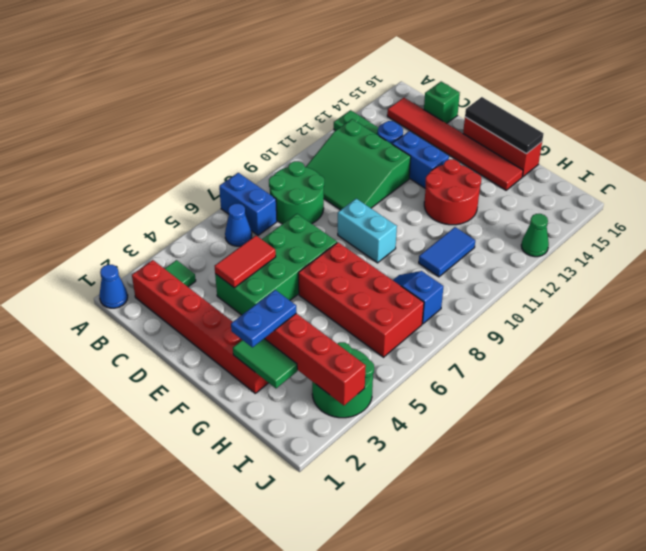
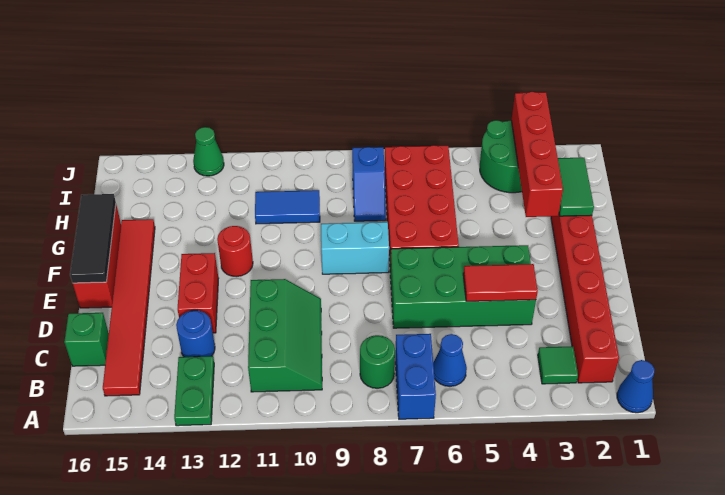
green round brick B8:C9 level 1 -> green round brick B8 level 1
green slope B10:D12 level 1 top 12 -> green slope B10:D11 level 1 top 11
blue brick D13:E13 level 1 -> red brick D13:E13 level 1
cyan brick E9:F9 level 1 -> cyan brick F8:F9 level 1
red round brick F12:G13 level 1 -> red round brick F12 level 1
blue plate G2:G3 level 3 -> none

